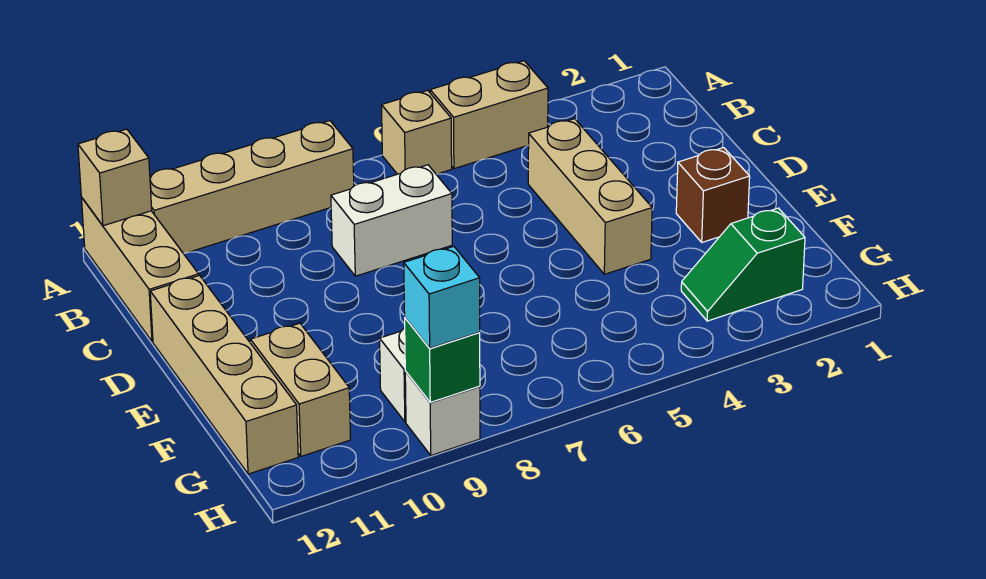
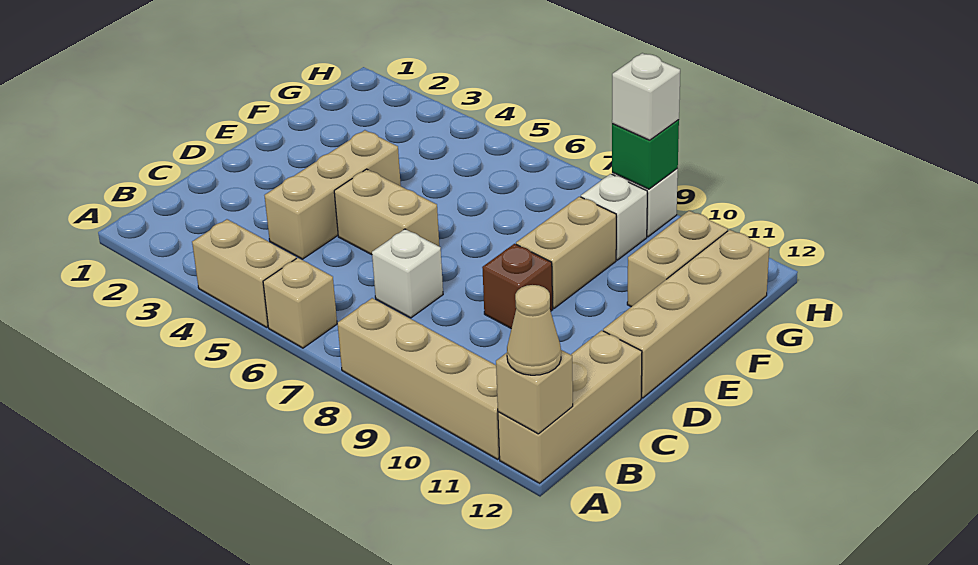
none -> tan cone A12 level 3
white brick C7:C8 level 1 -> white brick C7 level 1
none -> tan brick D5:D6 level 1
brown brick E2 level 1 -> brown brick D9 level 1
none -> tan brick E9:F9 level 1
green slope G2:G3 level 1 top 2 -> none
cyan brick H9 level 3 -> white brick H9 level 3

